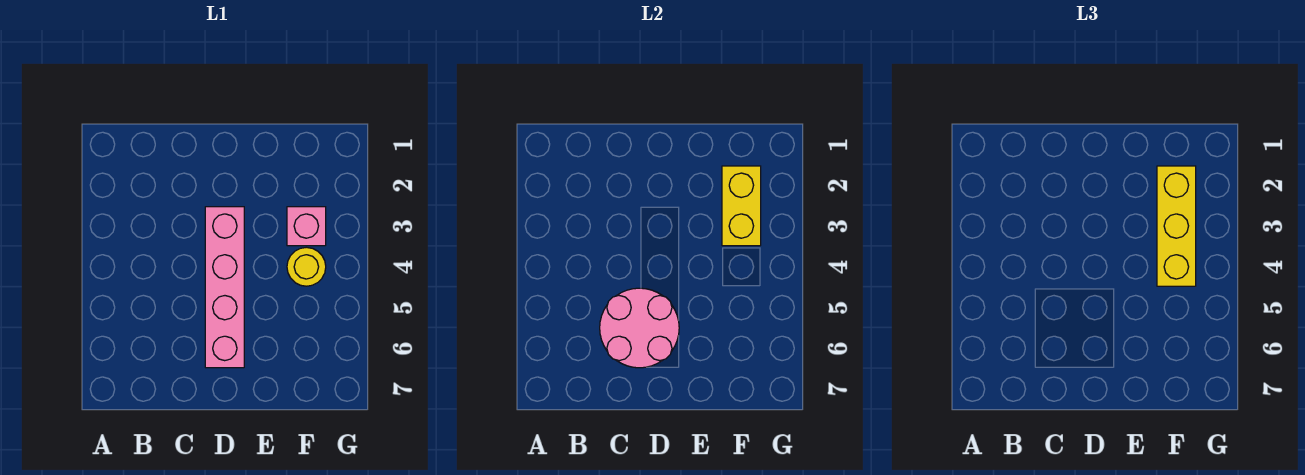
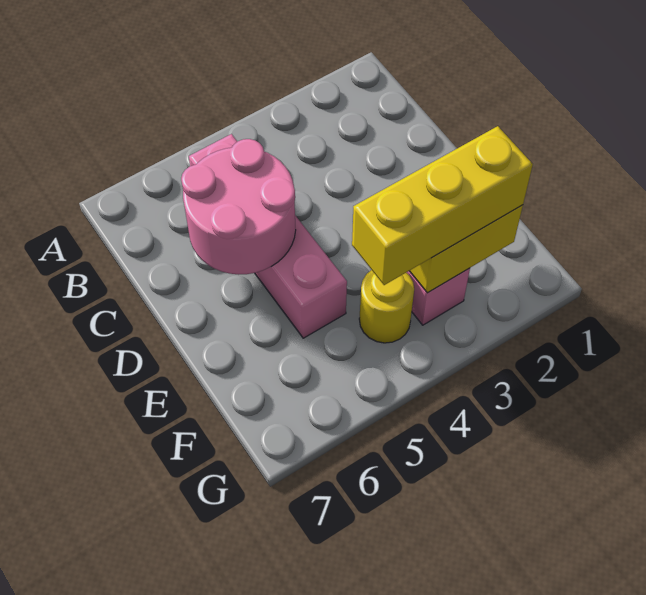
pink brick D3:D6 level 1 -> pink brick B5:E5 level 1

